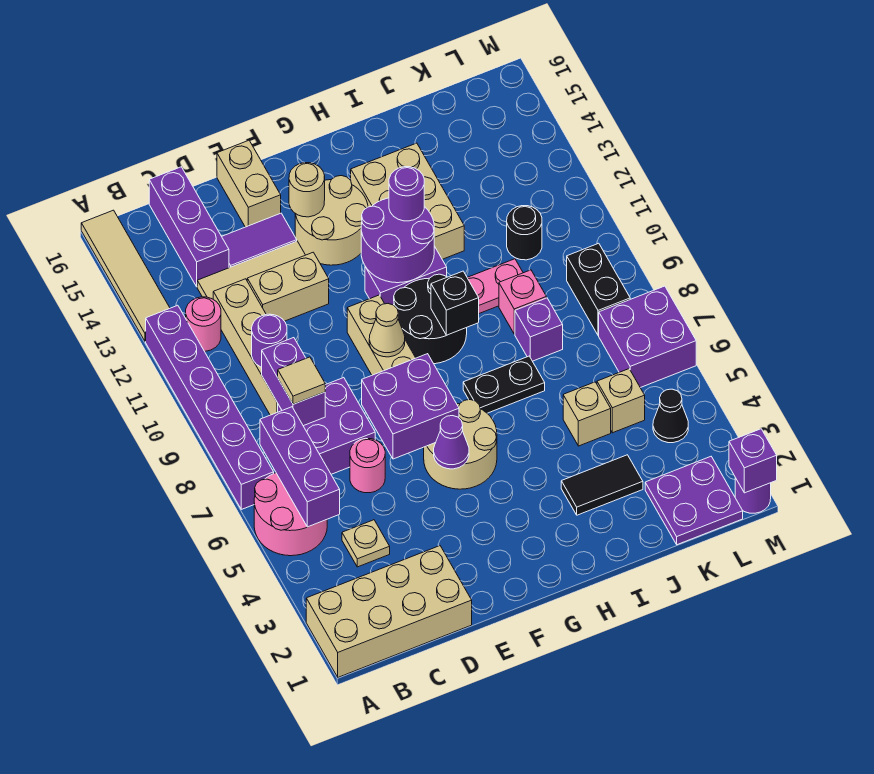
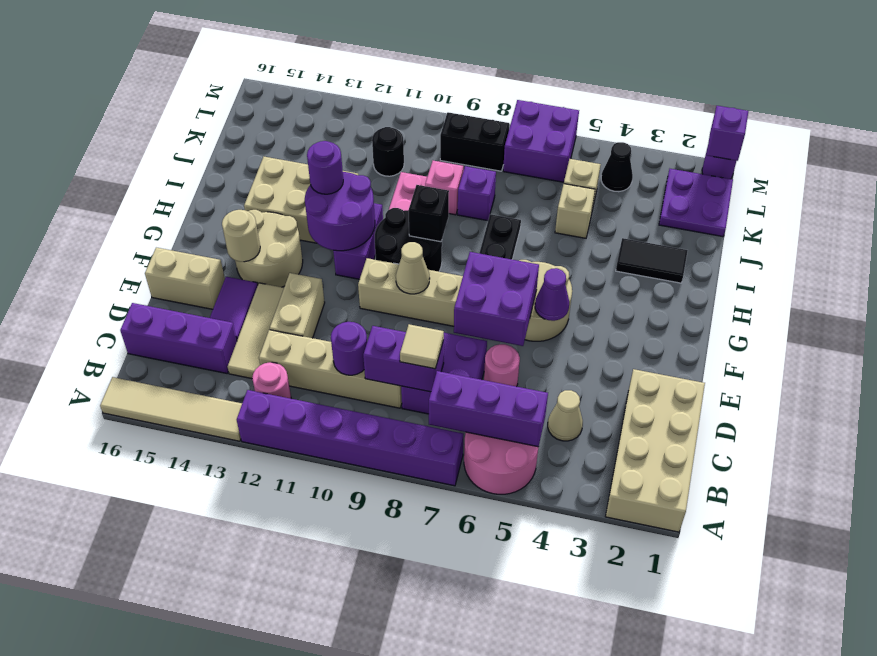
tan plate C4 level 1 -> tan cone C4 level 1
black tile I3:J3 level 1 -> black tile I2:I3 level 1

